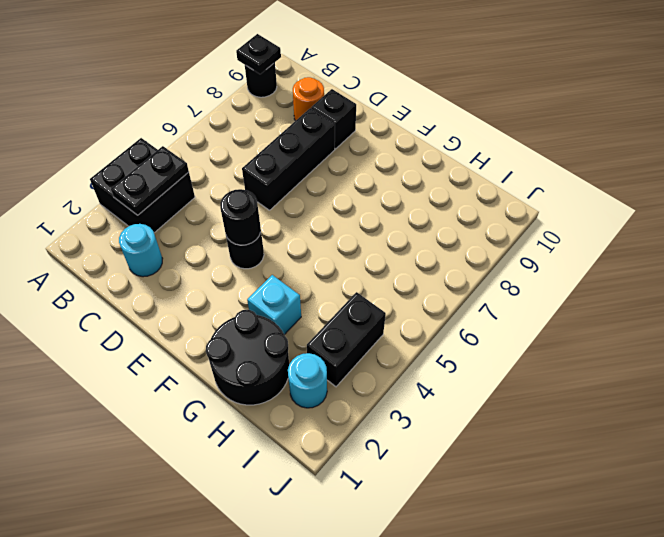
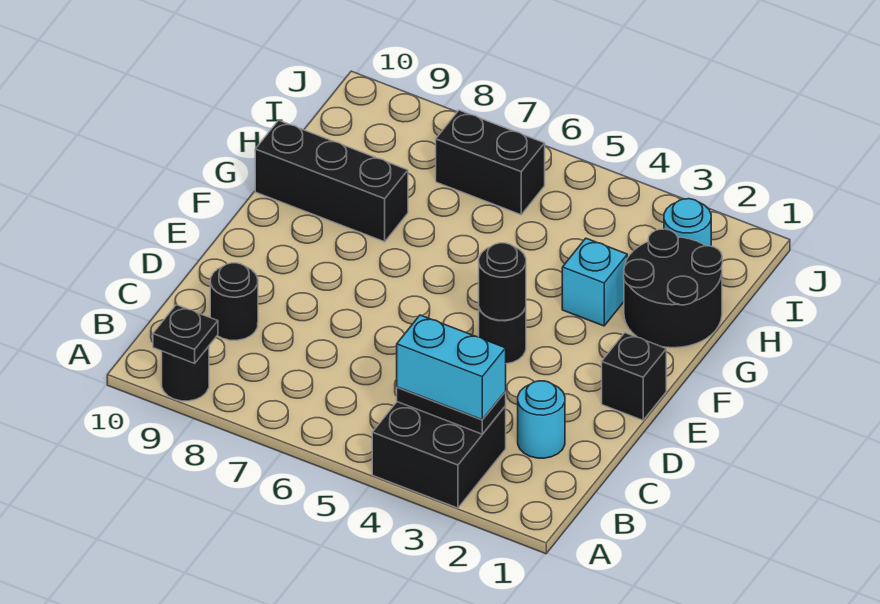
none -> cyan brick B3:B4 level 3
orange round brick C9 level 1 -> black round brick C9 level 1
black brick D6:D8 level 1 -> black brick G8:G10 level 1
black brick D9 level 1 -> black brick E1 level 1
black brick I3:I4 level 1 -> black brick I6:I7 level 1

